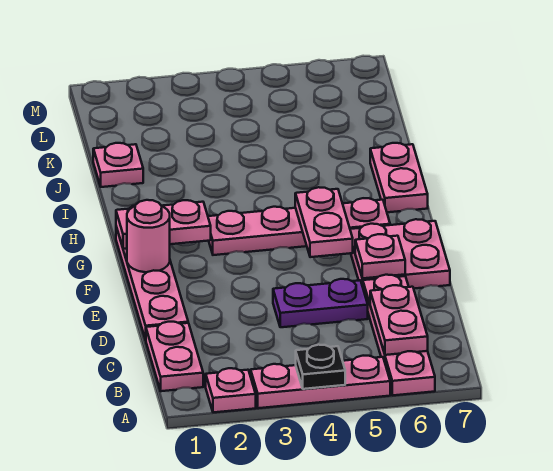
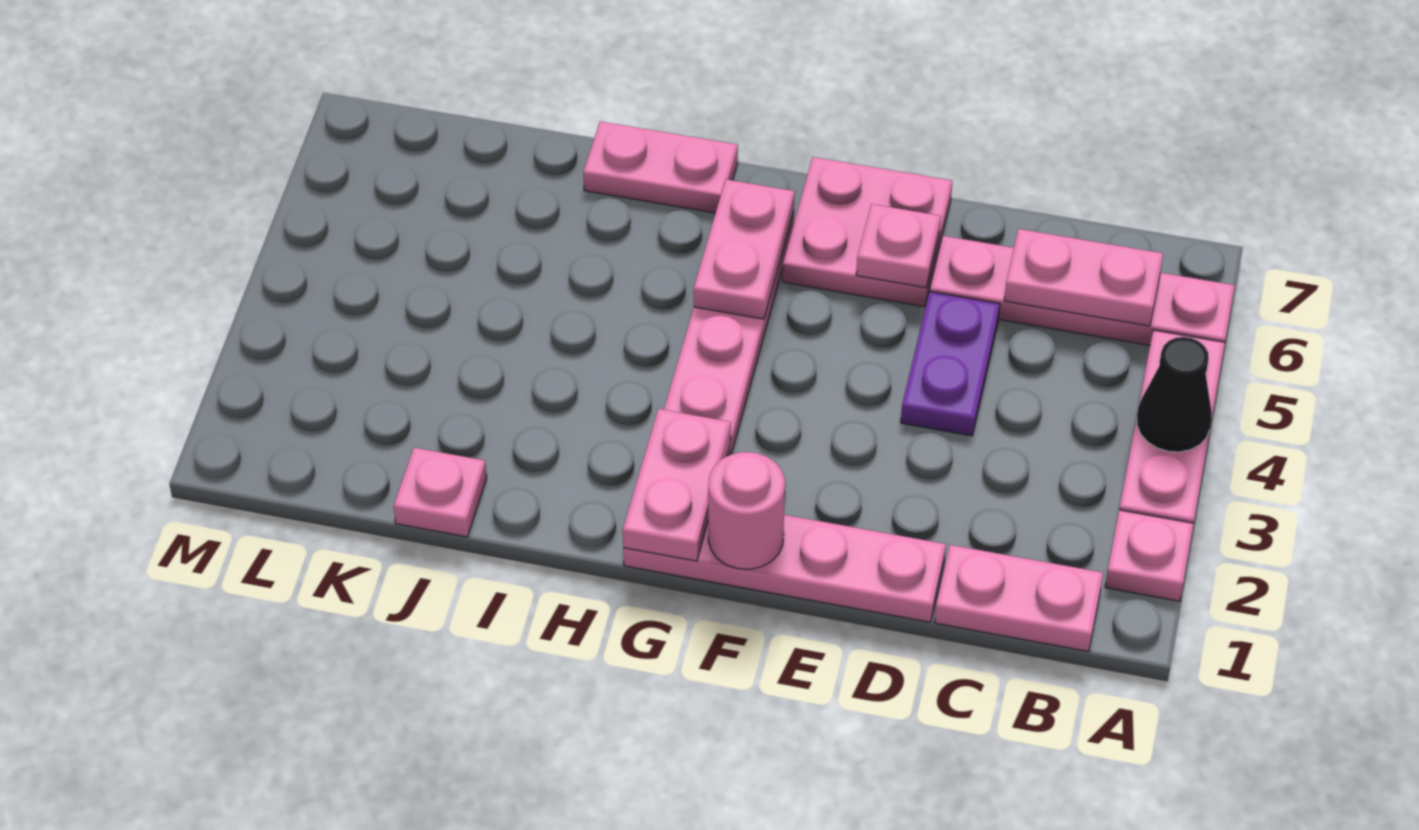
black plate A4 level 2 -> black cone A4 level 2
pink plate F5:G5 level 2 -> pink plate G5:G6 level 2

